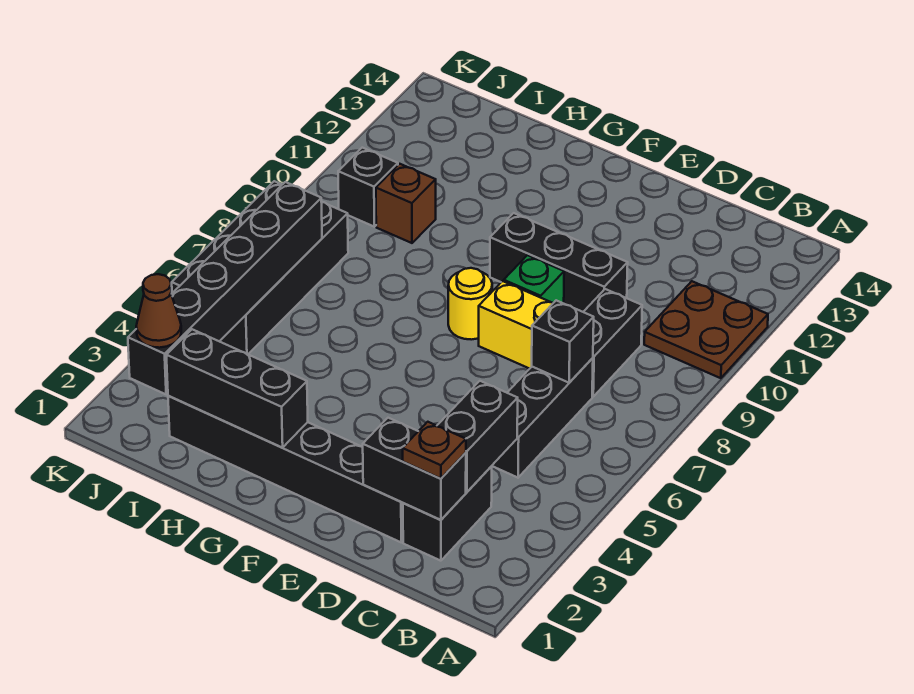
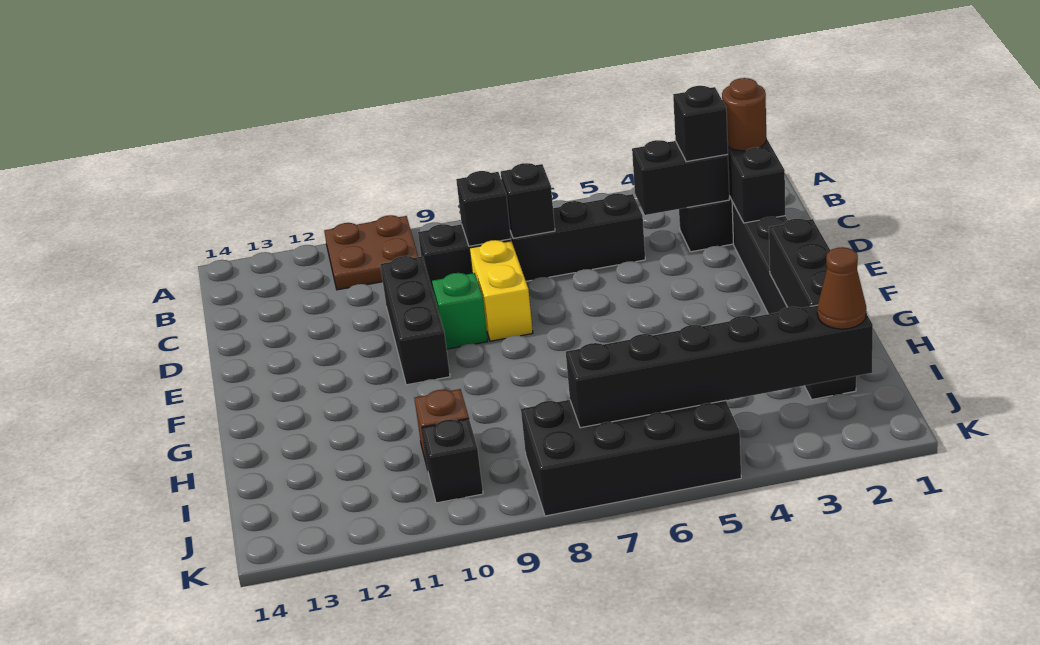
brown plate C2 level 3 -> brown round brick C2 level 3
none -> black brick C3 level 3
none -> black brick C8 level 2
yellow round brick F8 level 1 -> none

